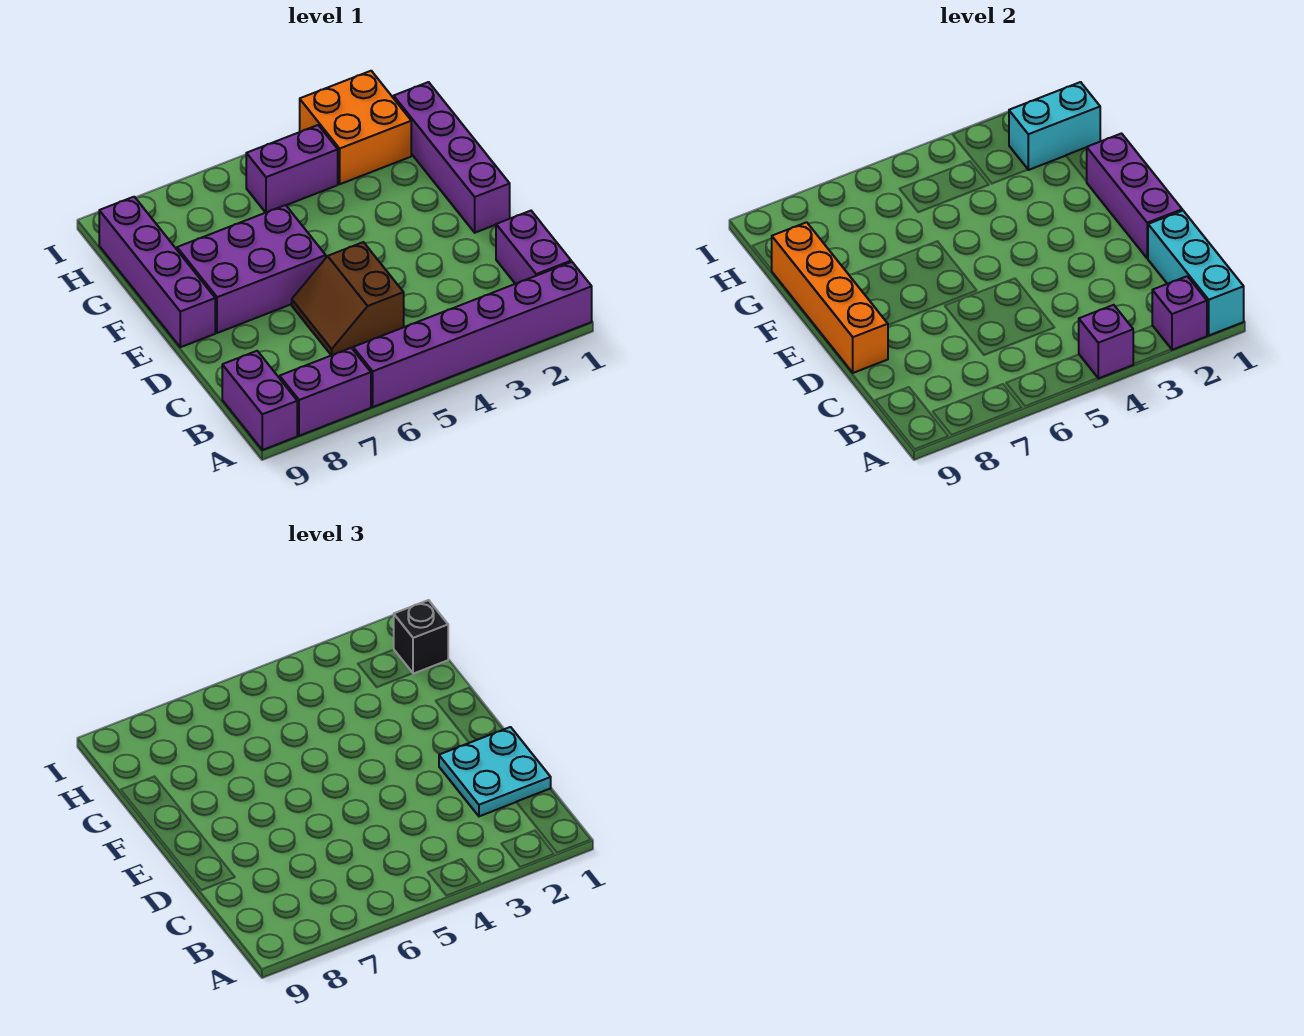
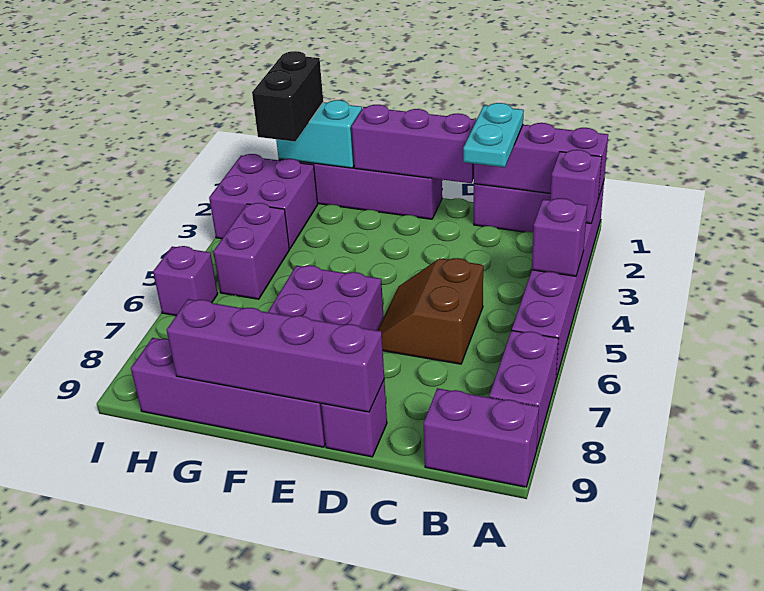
cyan brick A1:C1 level 2 -> purple brick A1:C1 level 2
cyan plate C1:D2 level 3 -> cyan plate C1:C2 level 3
brown slope C5:D6 level 1 top 5 -> brown slope C5:D6 level 1 top C
none -> purple brick D9 level 1
orange brick D9:G9 level 2 -> purple brick D9:G9 level 2
cyan brick H1:H2 level 2 -> cyan brick G1:H1 level 2
black brick H1 level 3 -> black brick H1:H2 level 3
orange brick H2:I3 level 1 -> purple brick H2:I3 level 1
none -> purple brick I6 level 1

